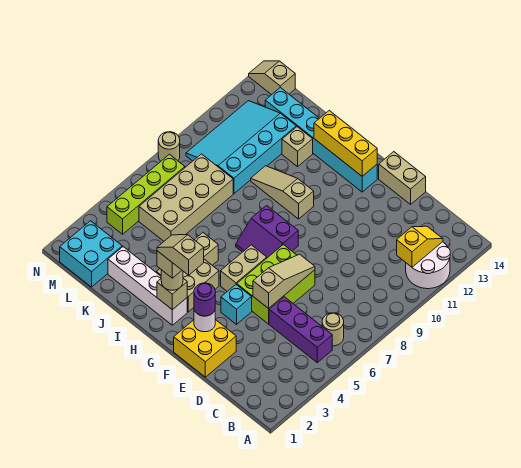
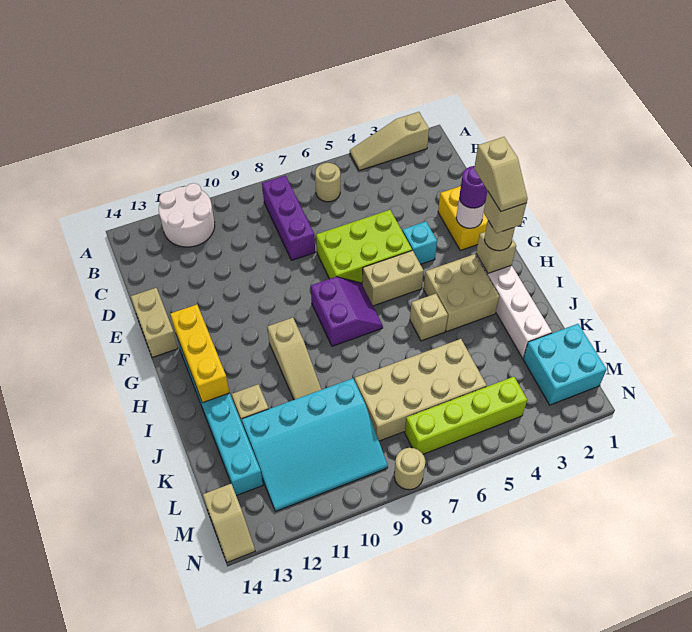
purple brick B5:D5 level 1 -> purple brick B8:D8 level 1
yellow slope B11:B12 level 2 top 11 -> none
tan slope E5:E7 level 2 top 5 -> tan slope A2:A4 level 1 top 2

